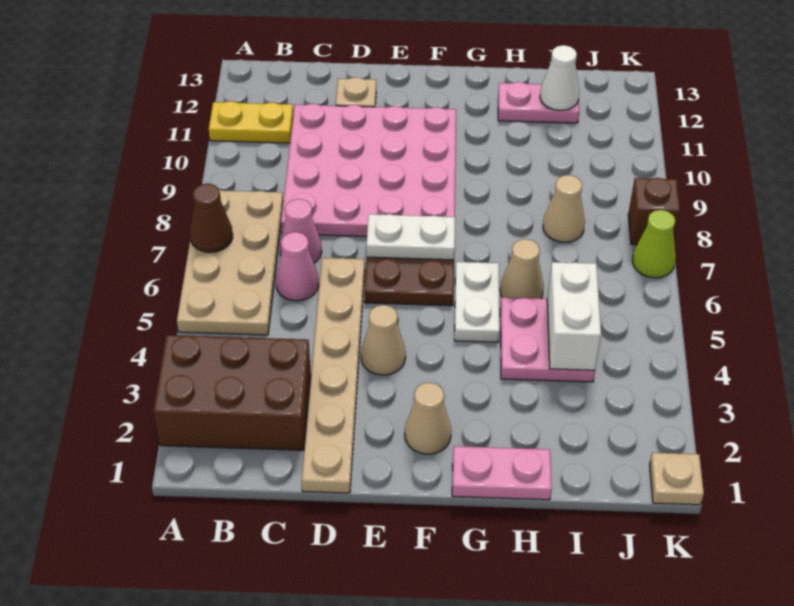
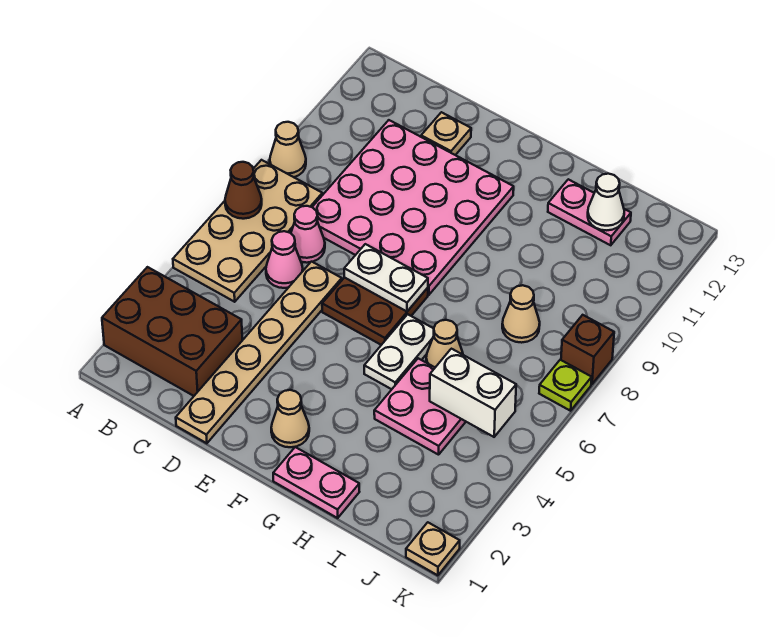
yellow plate A11:B11 level 1 -> none
tan cone E4 level 1 -> tan cone A9 level 1
white brick I4:I5 level 2 -> white brick I5:J5 level 2
lime cone K7 level 1 -> lime plate K7 level 1

